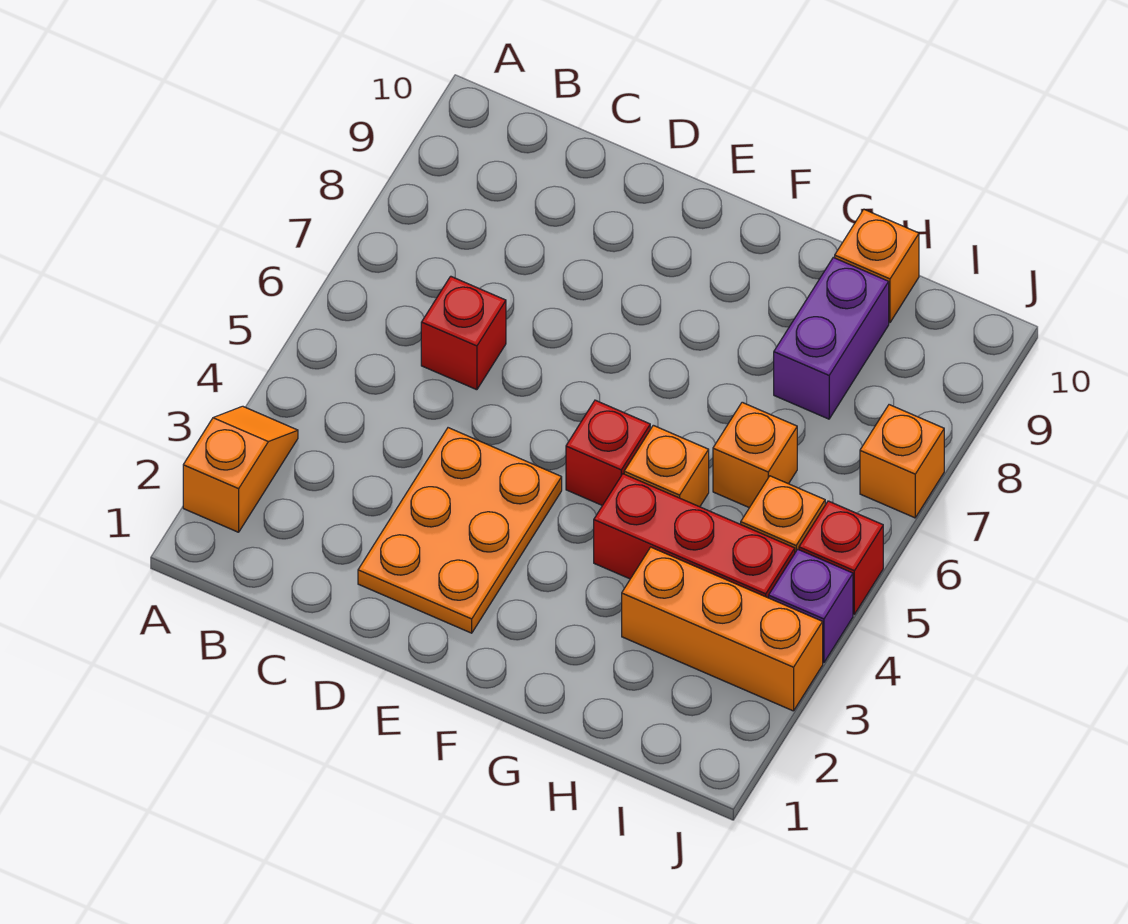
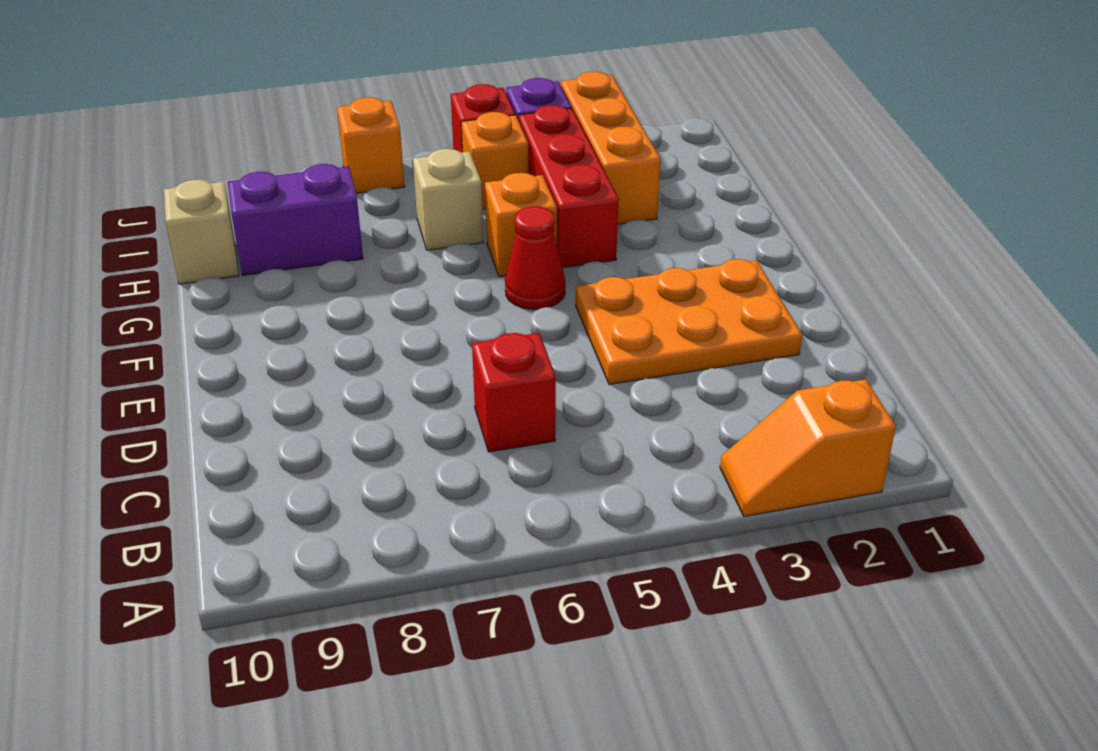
red brick F5 level 1 -> red cone F5 level 1
orange brick H6 level 1 -> tan brick H6 level 1
orange brick H10 level 1 -> tan brick H10 level 1

